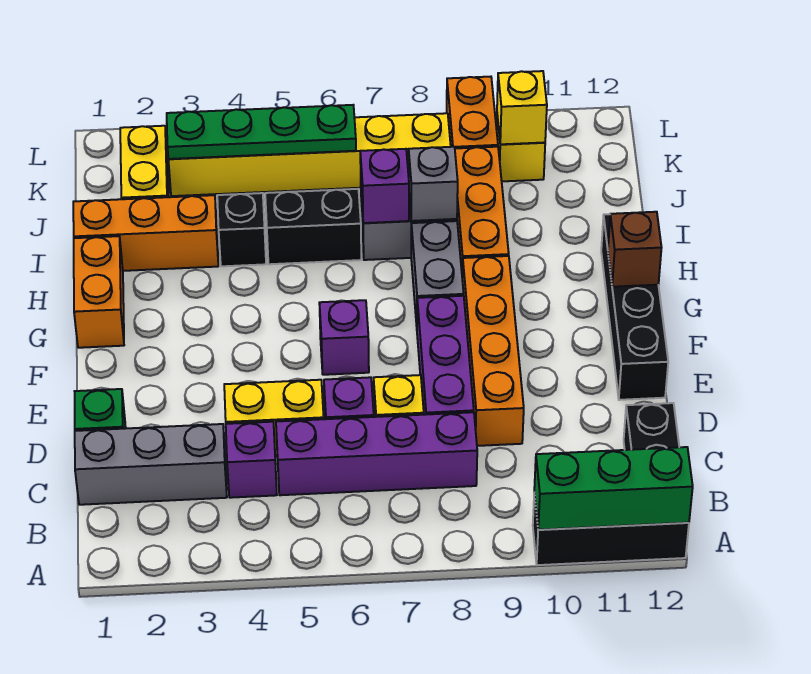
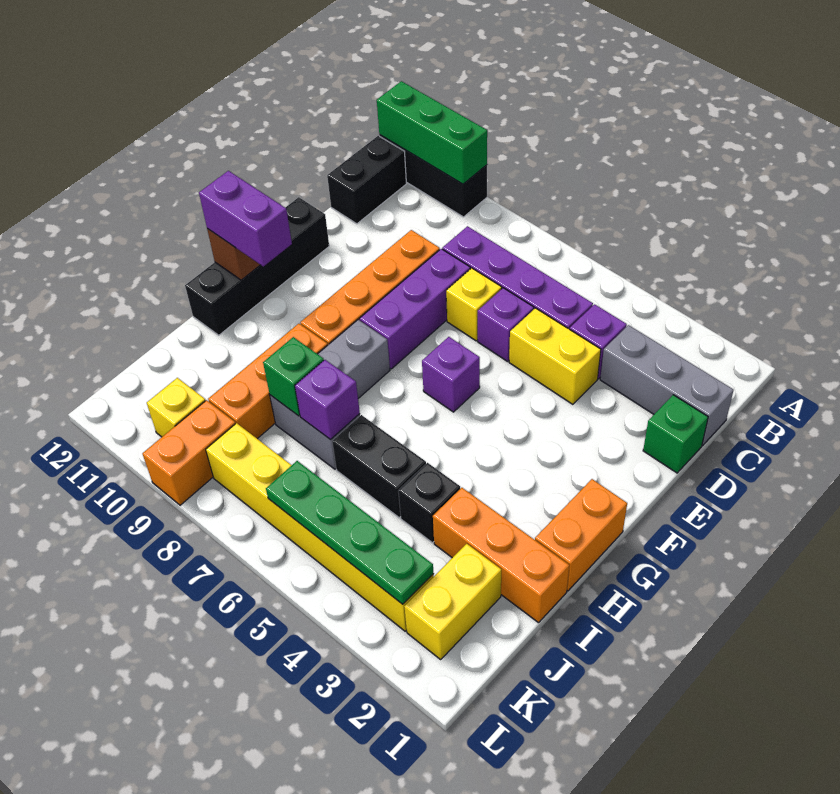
none -> purple brick G11:G12 level 3
grey brick I8 level 2 -> green brick I8 level 2
yellow brick K10 level 2 -> none

